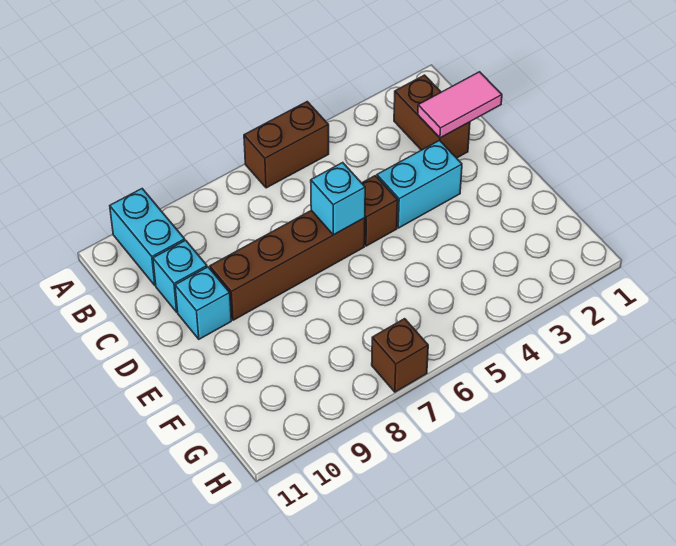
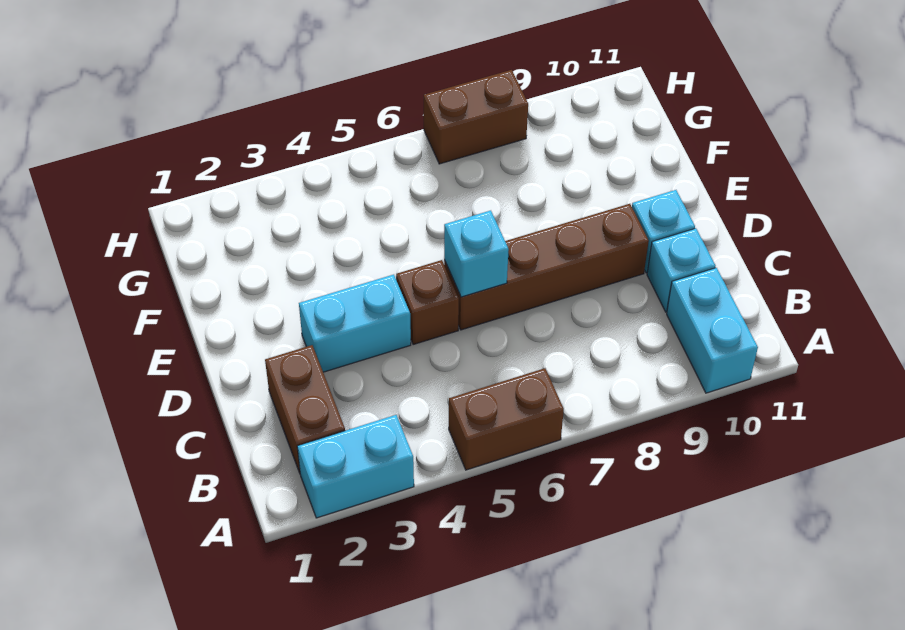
none -> cyan brick A2:A3 level 1
pink tile C1:C2 level 2 -> none
brown brick H7 level 1 -> brown brick H7:H8 level 1

